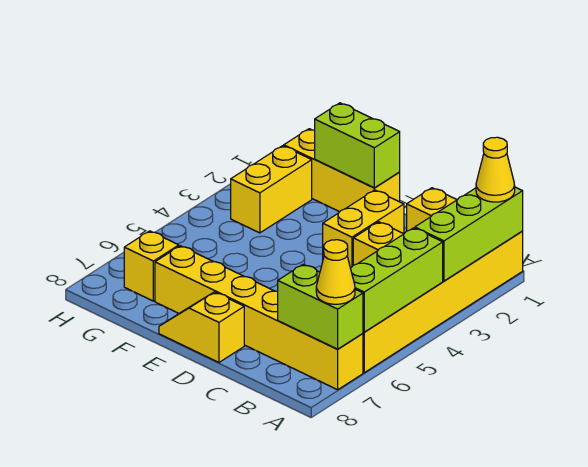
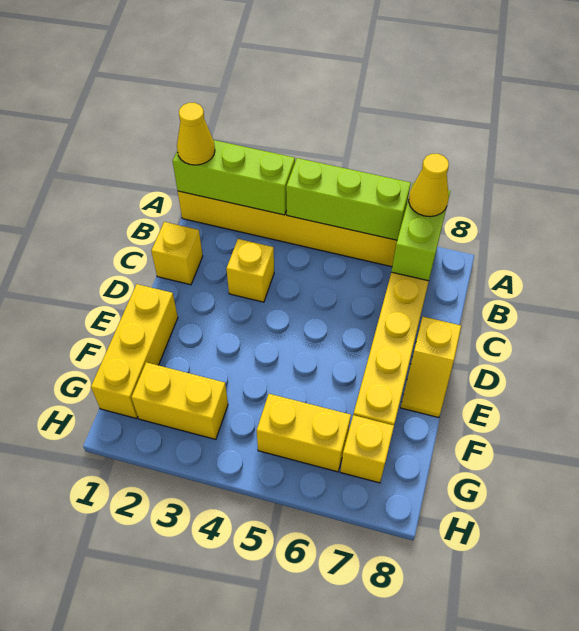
yellow brick D2:D3 level 1 -> yellow brick G5:G6 level 1
lime brick E1:F1 level 2 -> none

